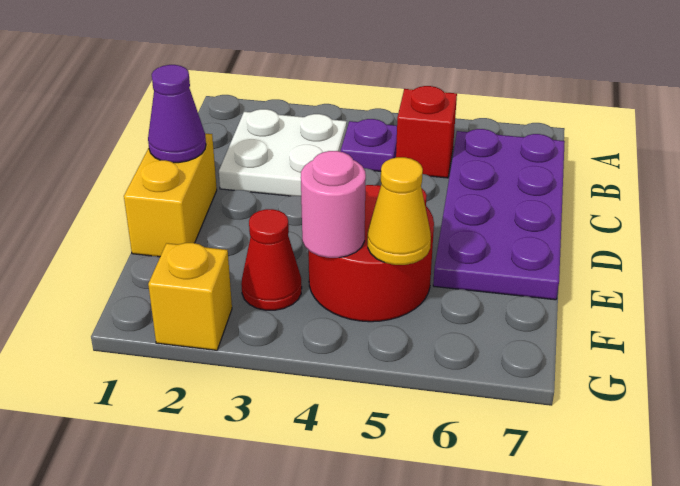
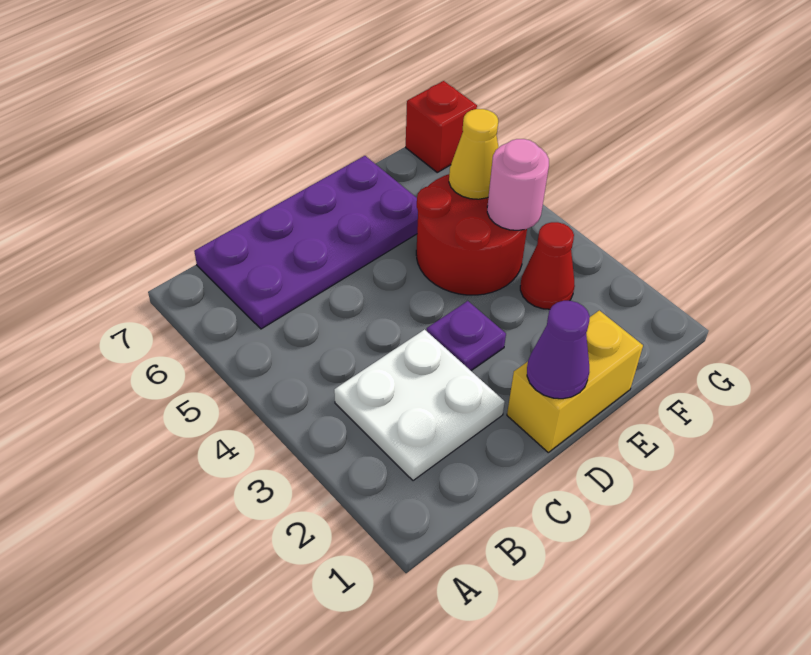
purple plate B4 level 1 -> purple plate D3 level 1
red brick B5 level 1 -> red brick G7 level 1
yellow brick G2 level 1 -> none

